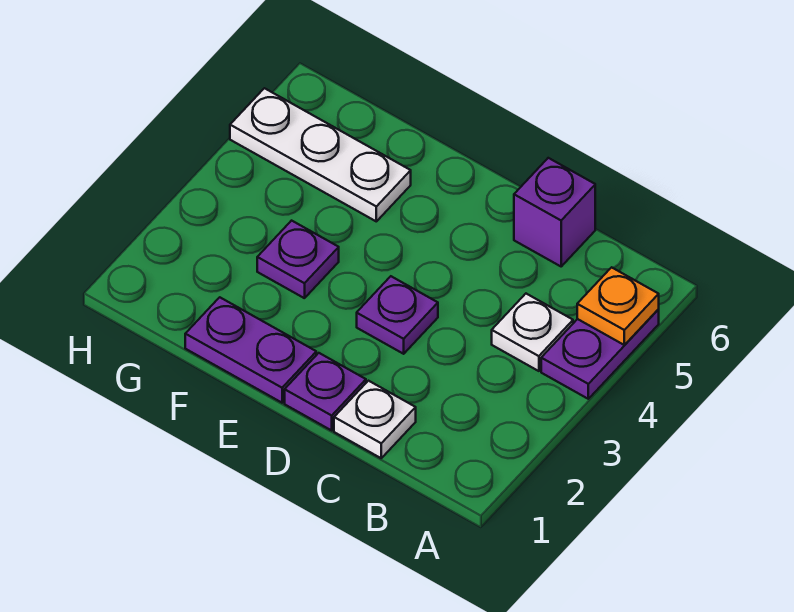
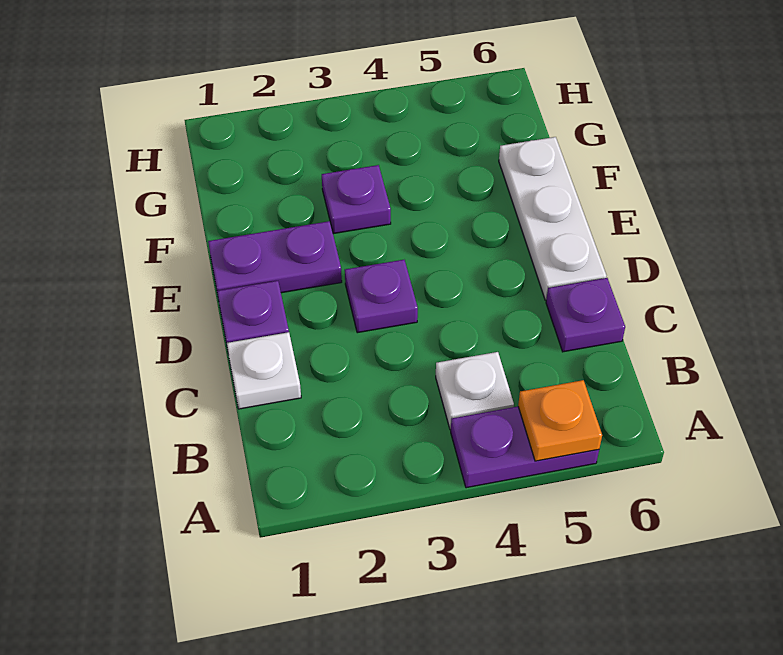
purple brick C6 level 1 -> purple plate C6 level 1
purple plate E1:F1 level 1 -> purple plate E1:E2 level 1
white plate F5:H5 level 1 -> white plate D6:F6 level 1

